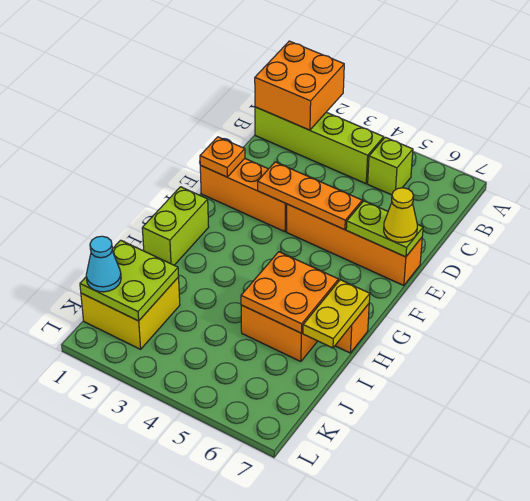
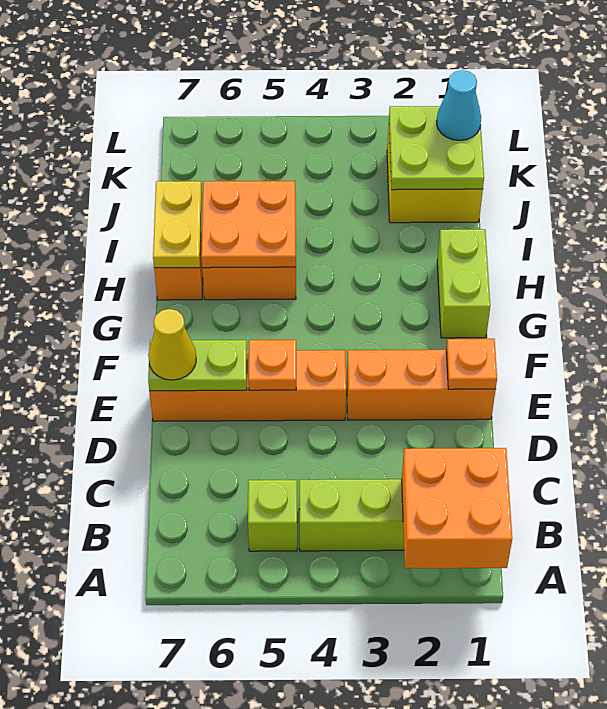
orange plate E3:E5 level 2 -> orange plate E5 level 2

